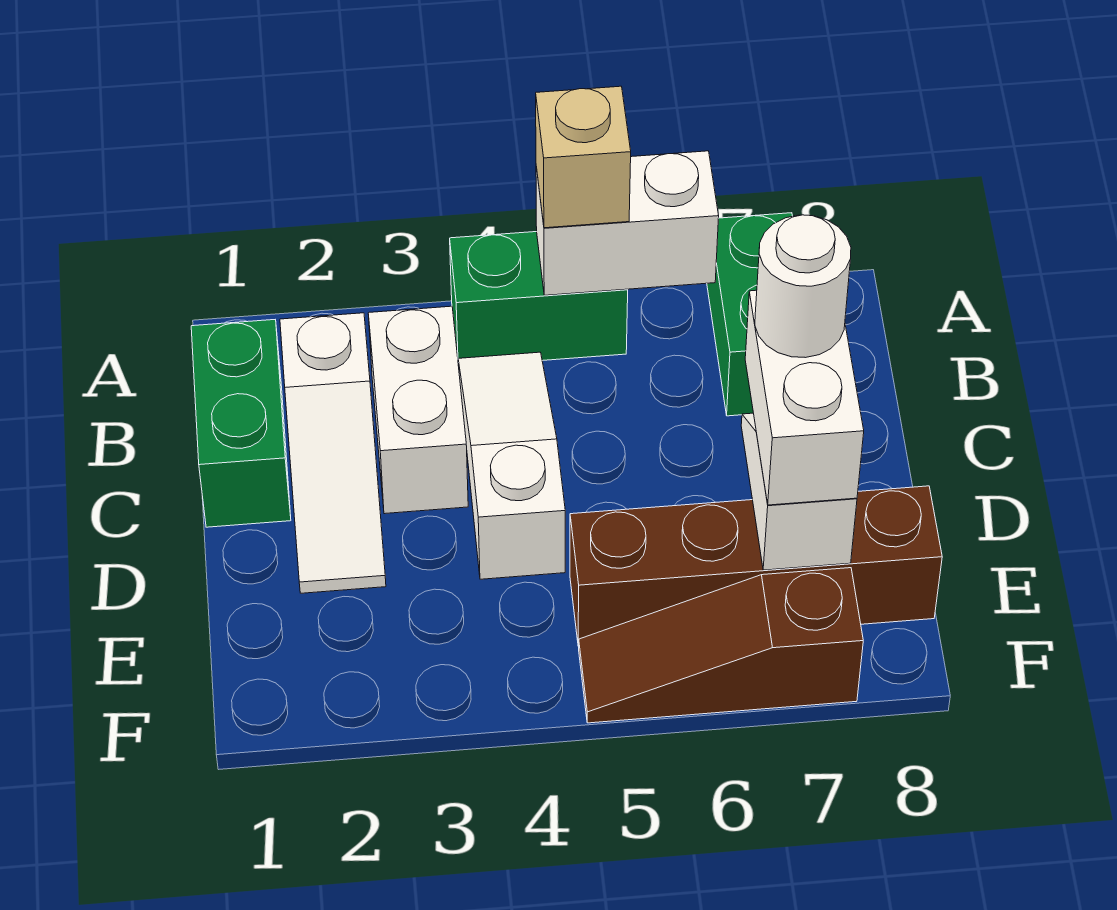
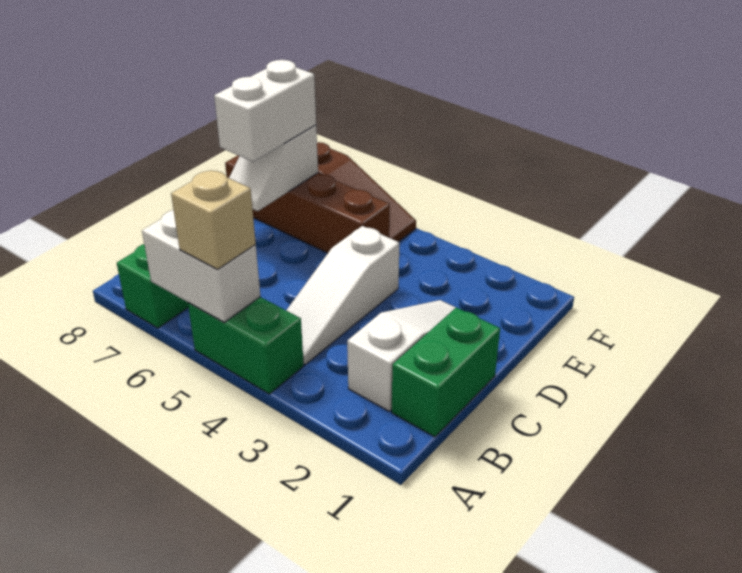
white brick B3:C3 level 1 -> none
white round brick D7 level 4 -> none

